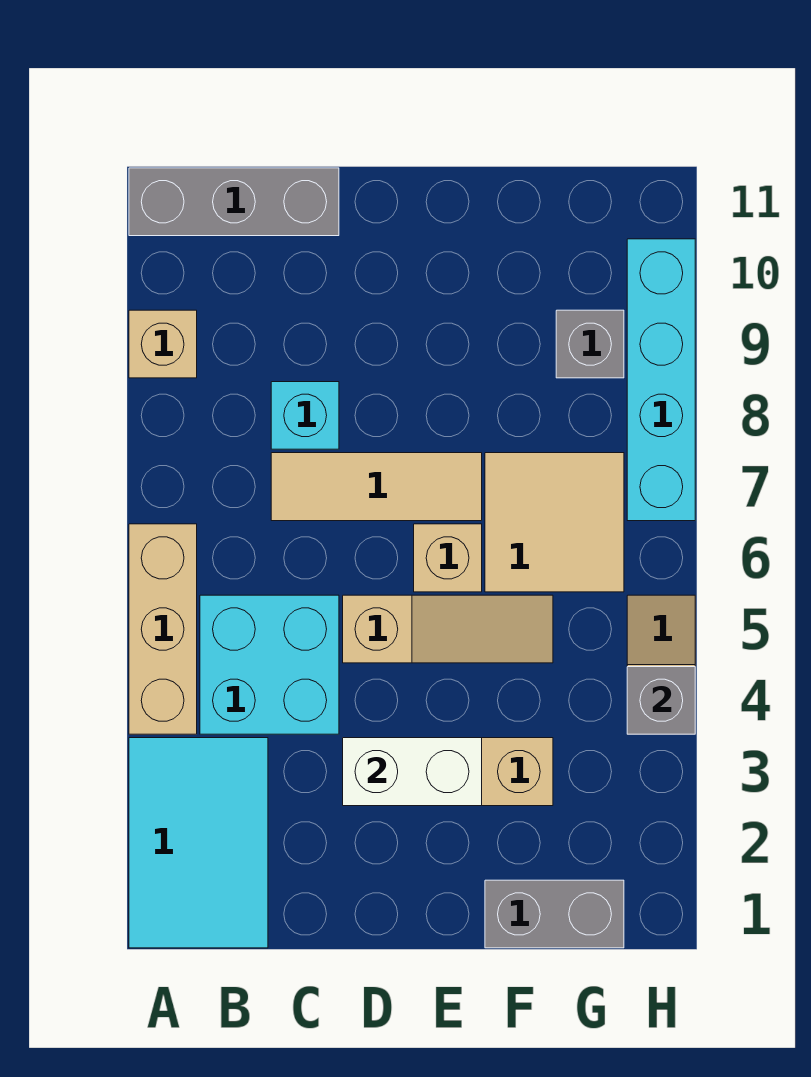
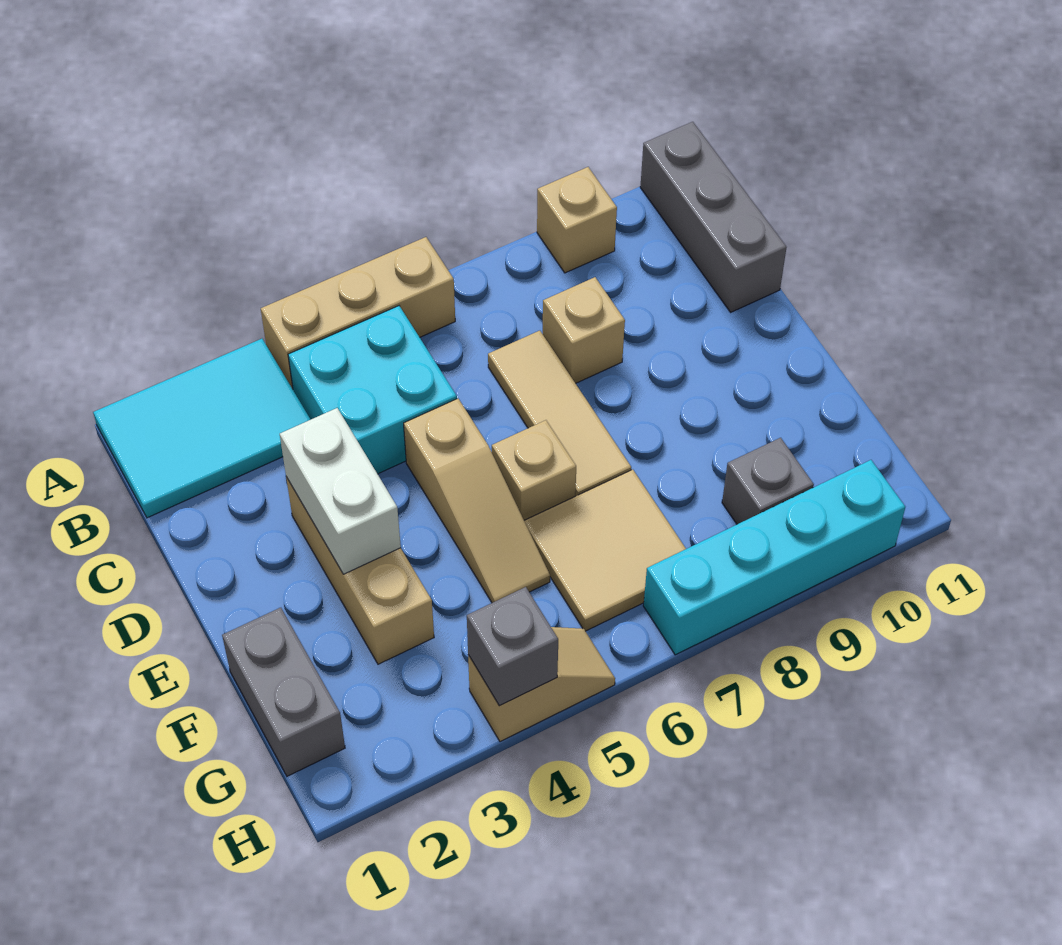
cyan brick C8 level 1 -> tan brick C8 level 1

